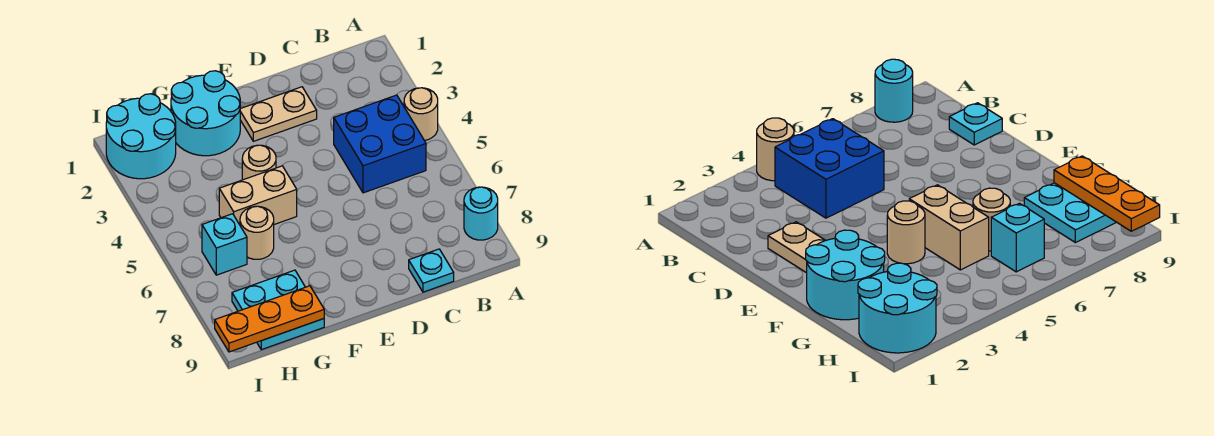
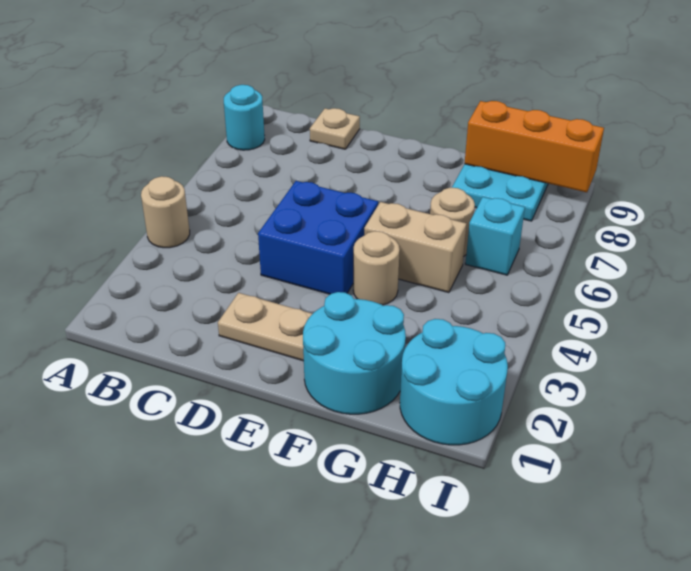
blue brick B4:C5 level 1 -> blue brick D4:E5 level 1
cyan plate C9 level 1 -> tan plate C9 level 1
orange plate G9:I9 level 2 -> orange brick G9:I9 level 2

